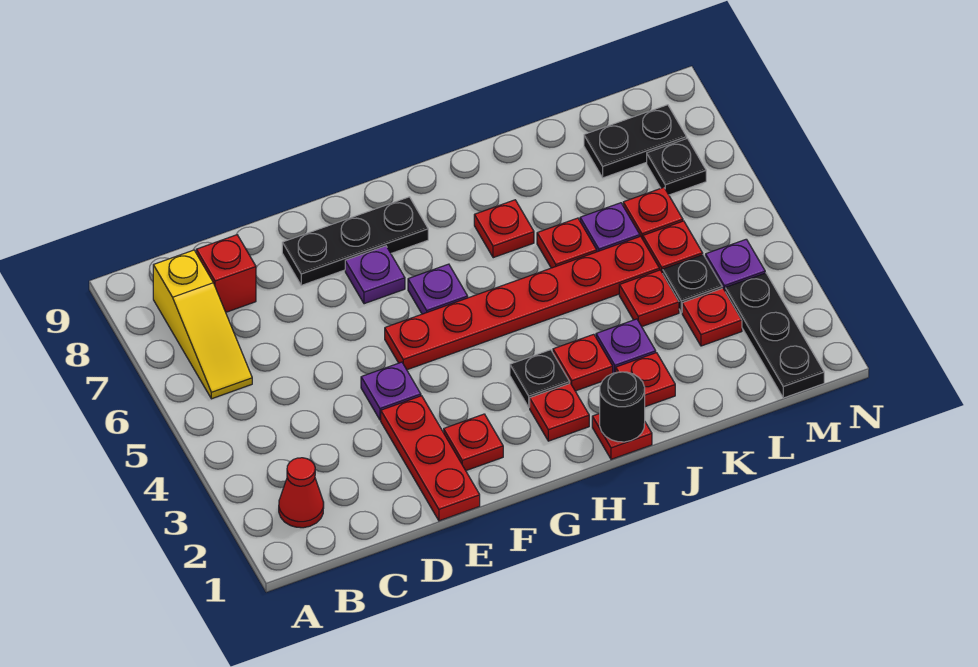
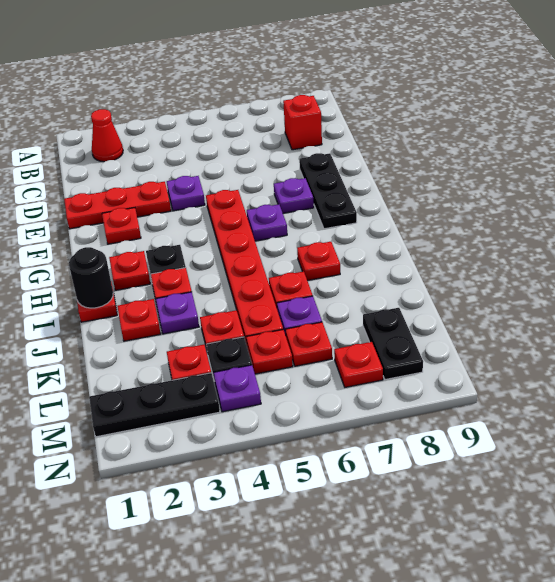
yellow slope B6:B8 level 1 top 8 -> none
black plate M7 level 1 -> red plate M7 level 1

